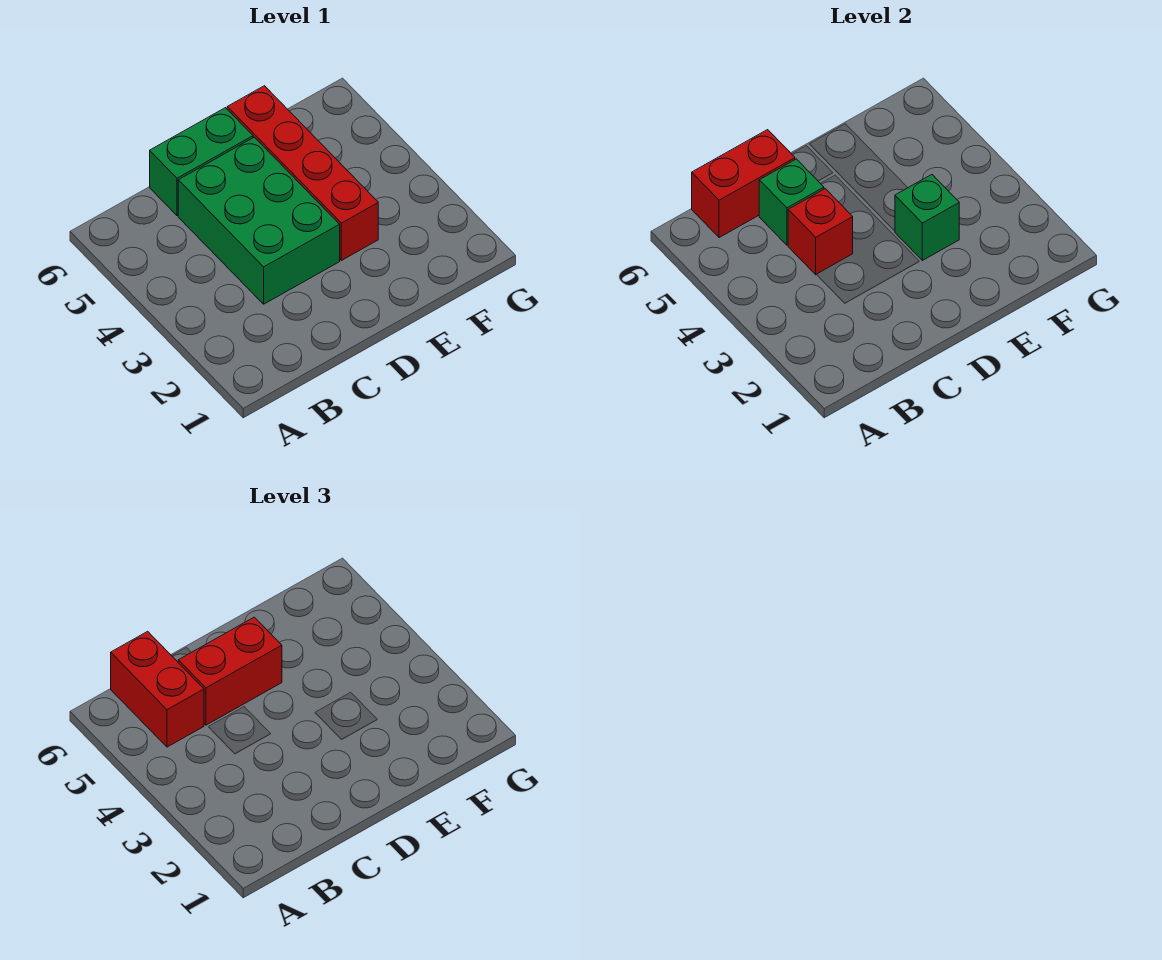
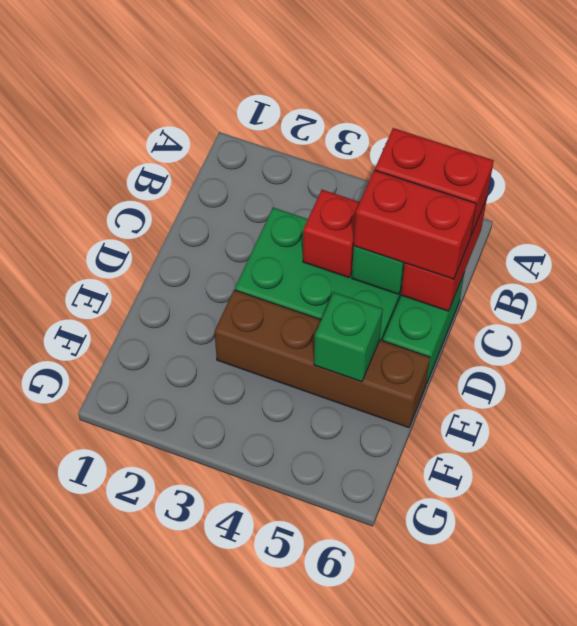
red brick C5:D5 level 3 -> red brick C5:C6 level 3
red brick E3:E6 level 1 -> brown brick E3:E6 level 1
green brick E3 level 2 -> green brick E5 level 2

